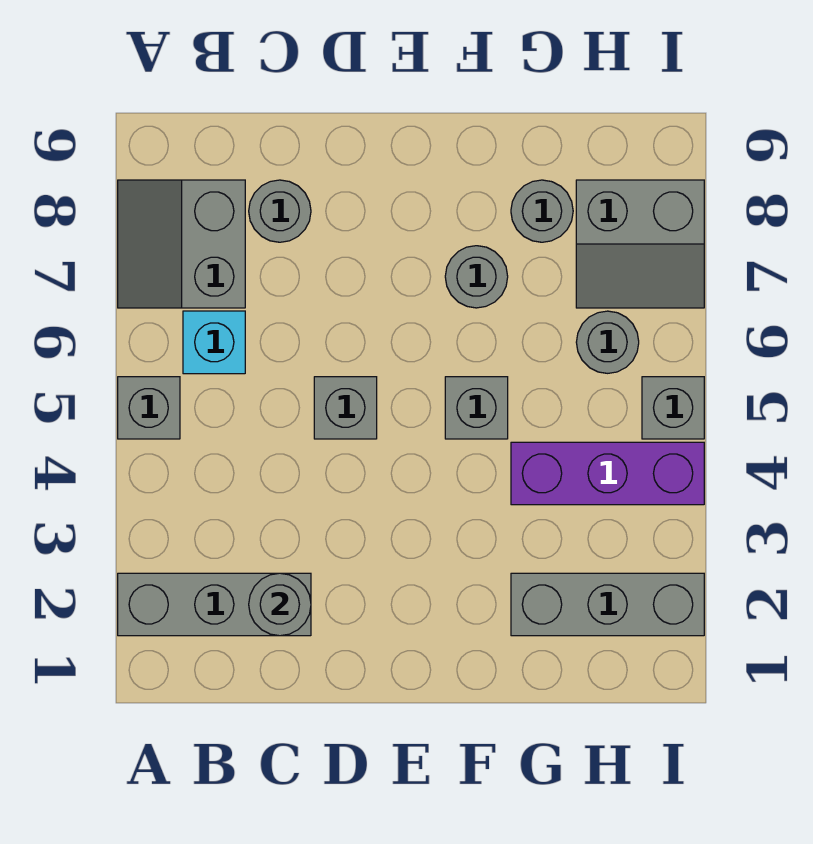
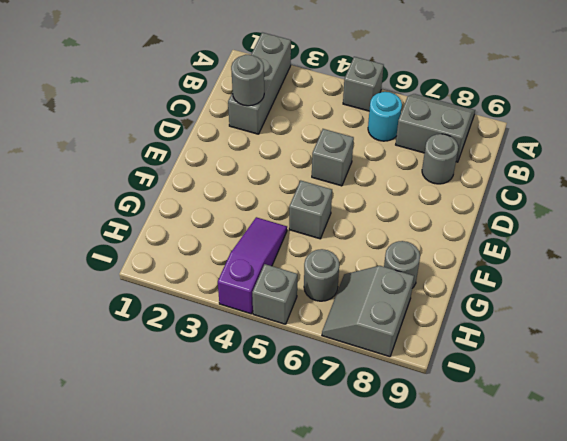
cyan brick B6 level 1 -> cyan round brick B6 level 1
grey round brick F7 level 1 -> none
grey brick G2:I2 level 1 -> none
purple brick G4:I4 level 1 -> purple slope G4:I4 level 1 top I

